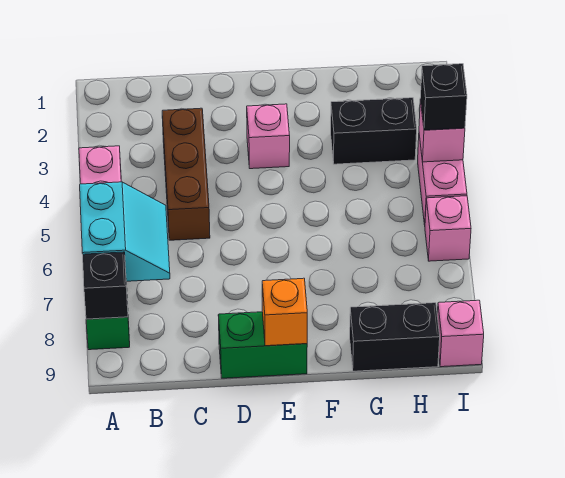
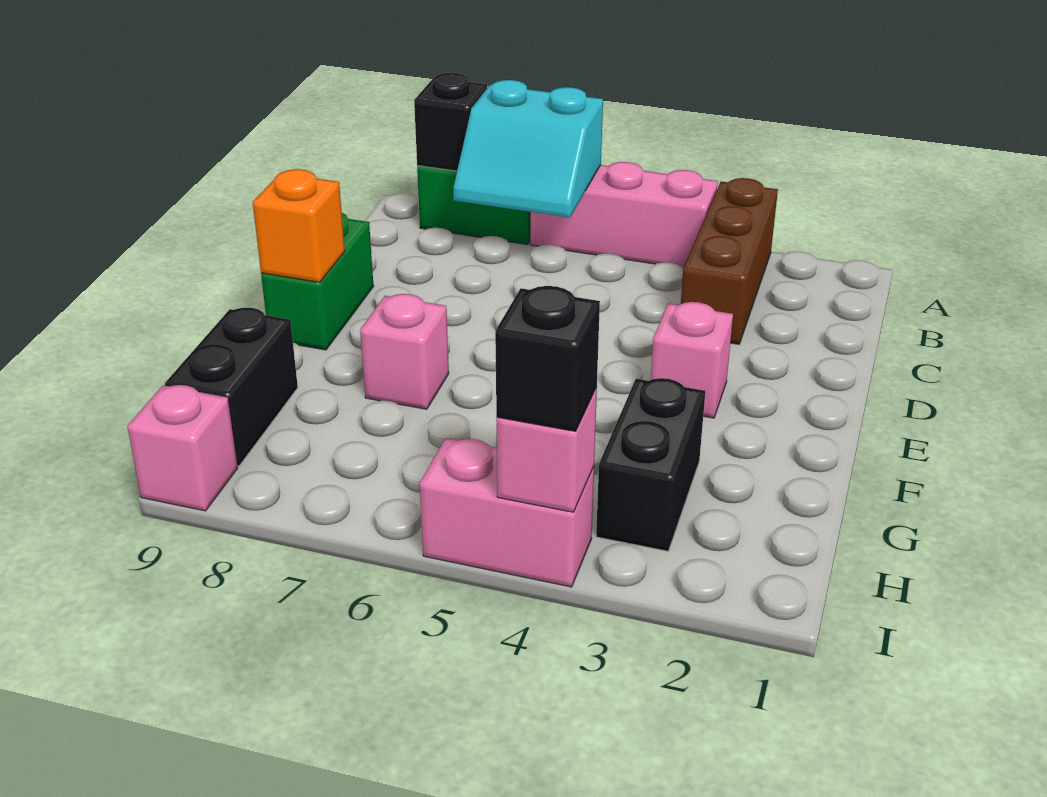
brown brick C3:C5 level 1 -> brown brick A3:C3 level 1
pink brick I6 level 1 -> pink brick F7 level 1

